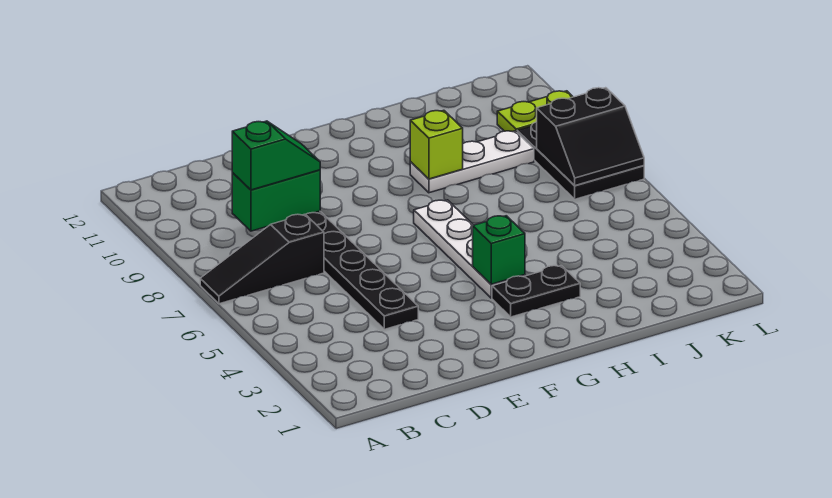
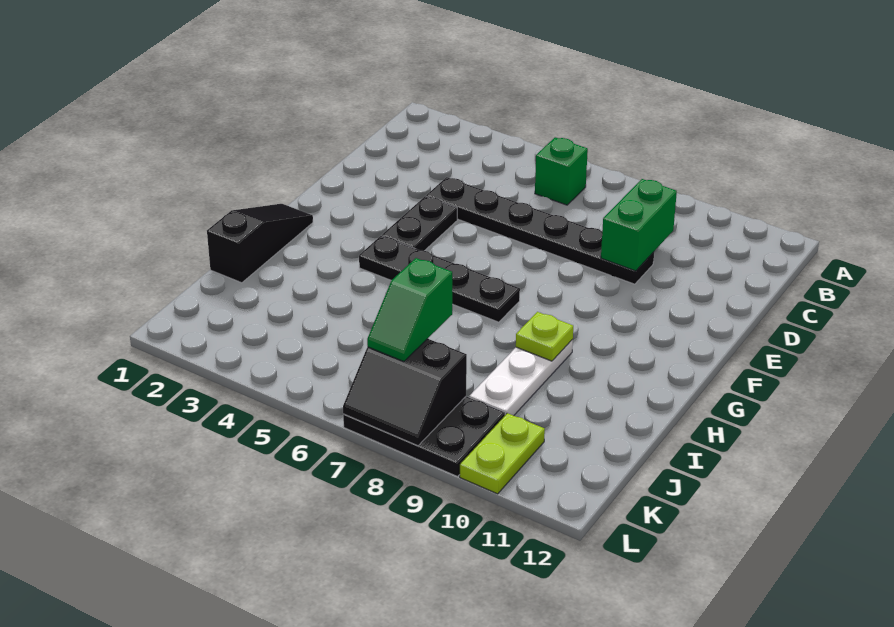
black slope A7:C7 level 1 top C -> black slope G1:I1 level 1 top I
green slope C9:D9 level 3 top C -> green slope J7:K7 level 3 top J
black plate G3:H3 level 1 -> black plate E4:F4 level 1
white plate G4:G7 level 1 -> black plate G4:G7 level 1
green brick G4 level 2 -> green brick B6 level 1
lime brick H9 level 2 -> lime plate H9 level 2
black slope K7:L8 level 2 top 8 -> black slope K7:L8 level 2 top K

